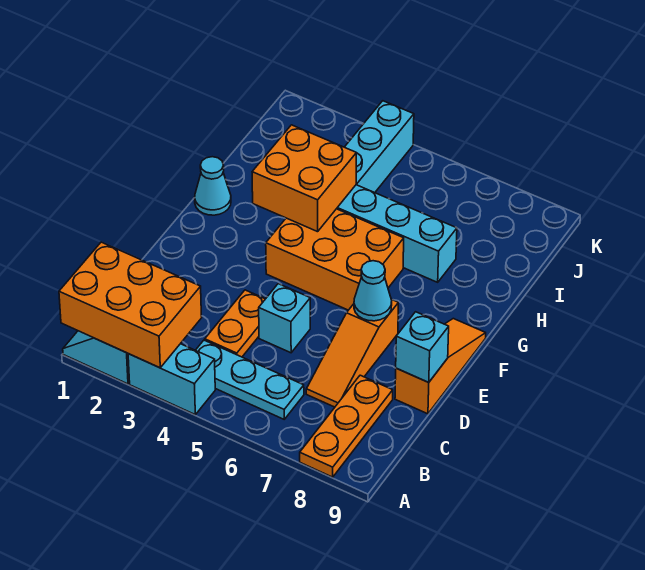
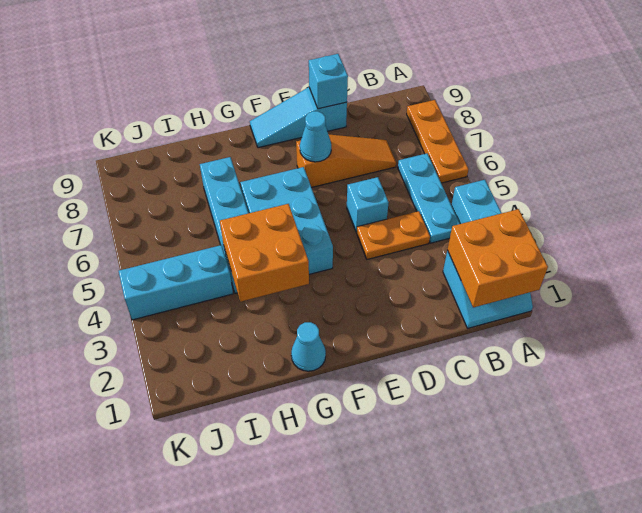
orange brick A1:B3 level 2 -> orange brick A1:B2 level 2
orange plate A8:C8 level 1 -> orange plate A6:A8 level 1
orange slope D9:F9 level 1 top D -> cyan slope D9:F9 level 1 top D
orange brick F4:G6 level 1 -> cyan brick F4:G6 level 1

